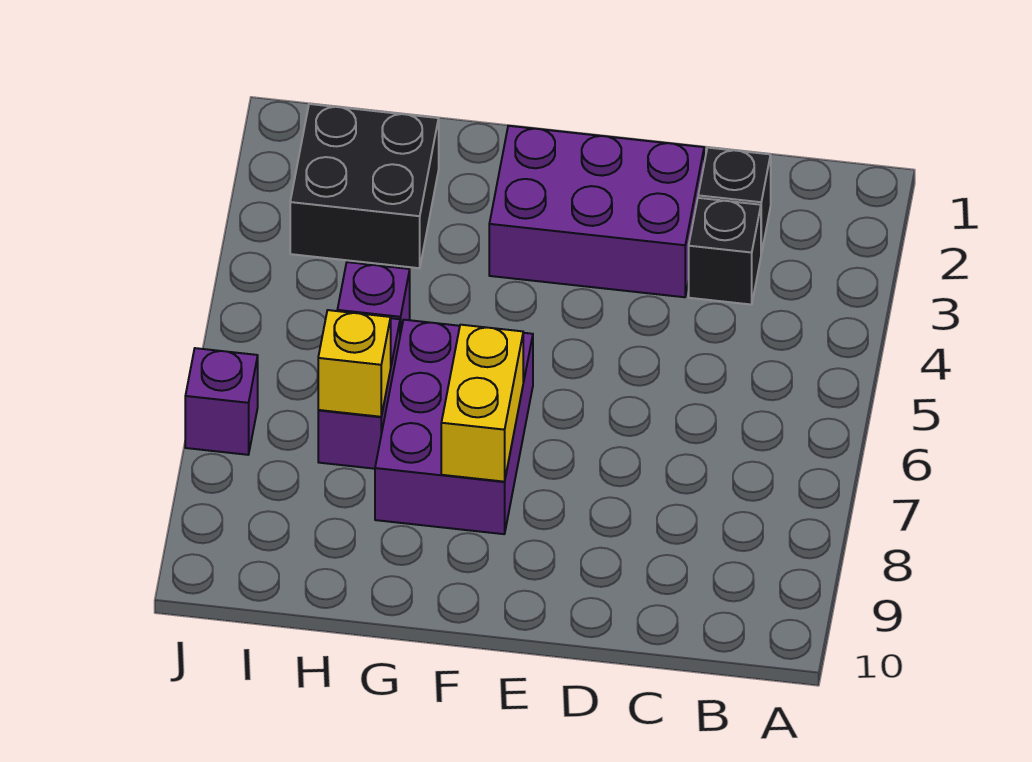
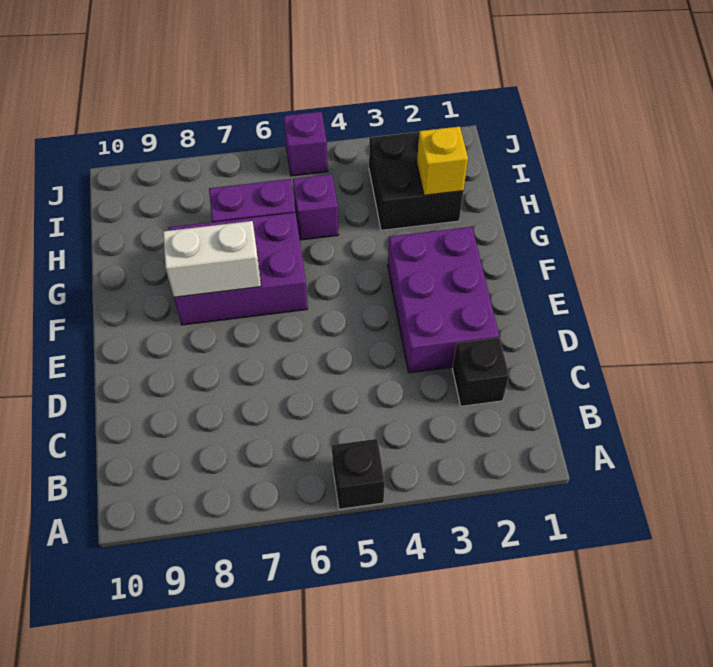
black brick C3 level 1 -> black brick A5 level 1
yellow brick F7:F8 level 2 -> white brick F7:F8 level 2
yellow brick H7 level 2 -> yellow brick H2 level 2
purple brick J7 level 1 -> purple brick J5 level 1

